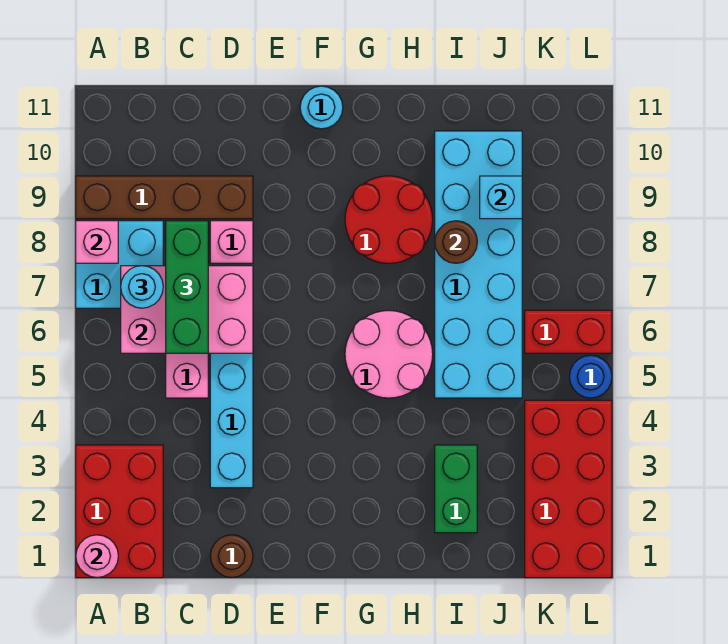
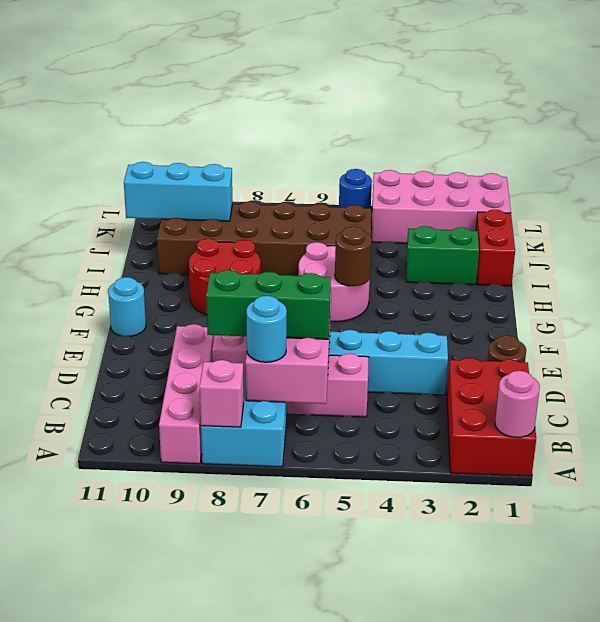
red brick A1:B3 level 1 -> red brick A1:C2 level 1
brown brick A9:D9 level 1 -> pink brick A9:D9 level 1
cyan brick I5:J10 level 1 -> brown brick I5:J10 level 1
brown round brick I8 level 2 -> brown round brick G5 level 2
cyan brick J9 level 2 -> cyan brick J9:J11 level 2
red brick K1:L4 level 1 -> pink brick K1:L4 level 1
red brick K6:L6 level 1 -> red brick I1:J1 level 1

